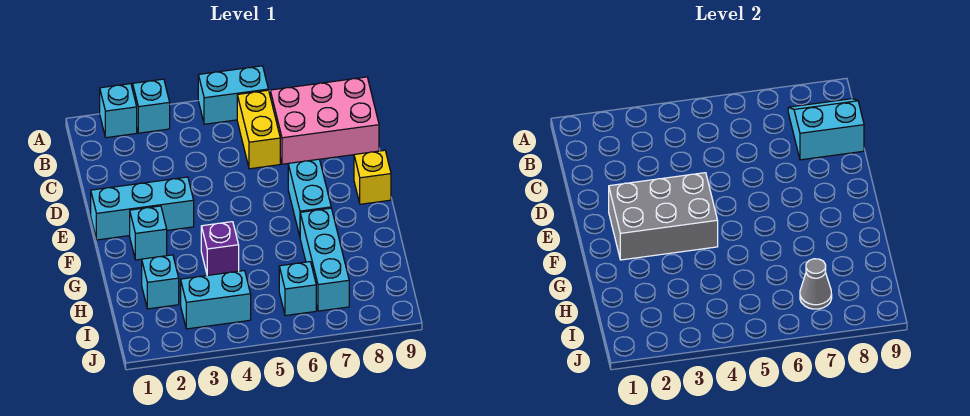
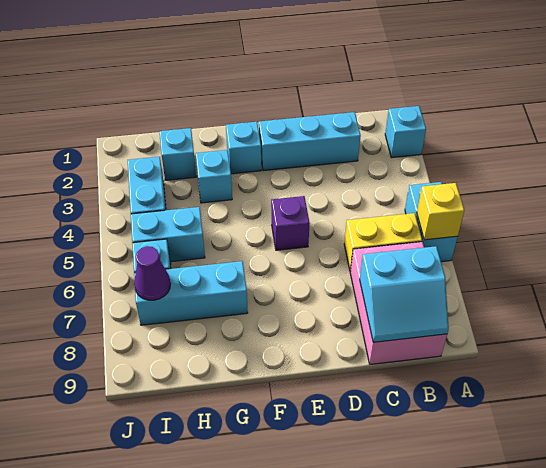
cyan brick A3 level 1 -> cyan brick G3 level 1
cyan slope B8:C9 level 2 top C -> cyan slope B8:C9 level 2 top 8
cyan brick E1:E3 level 1 -> cyan brick C2:E2 level 1
grey brick E2:F4 level 2 -> none
cyan brick E7:F7 level 1 -> cyan brick H5:I5 level 1
yellow brick E9 level 1 -> yellow brick A6 level 2
purple brick G4 level 1 -> purple brick E5 level 1
grey cone I7 level 2 -> purple cone I7 level 2

